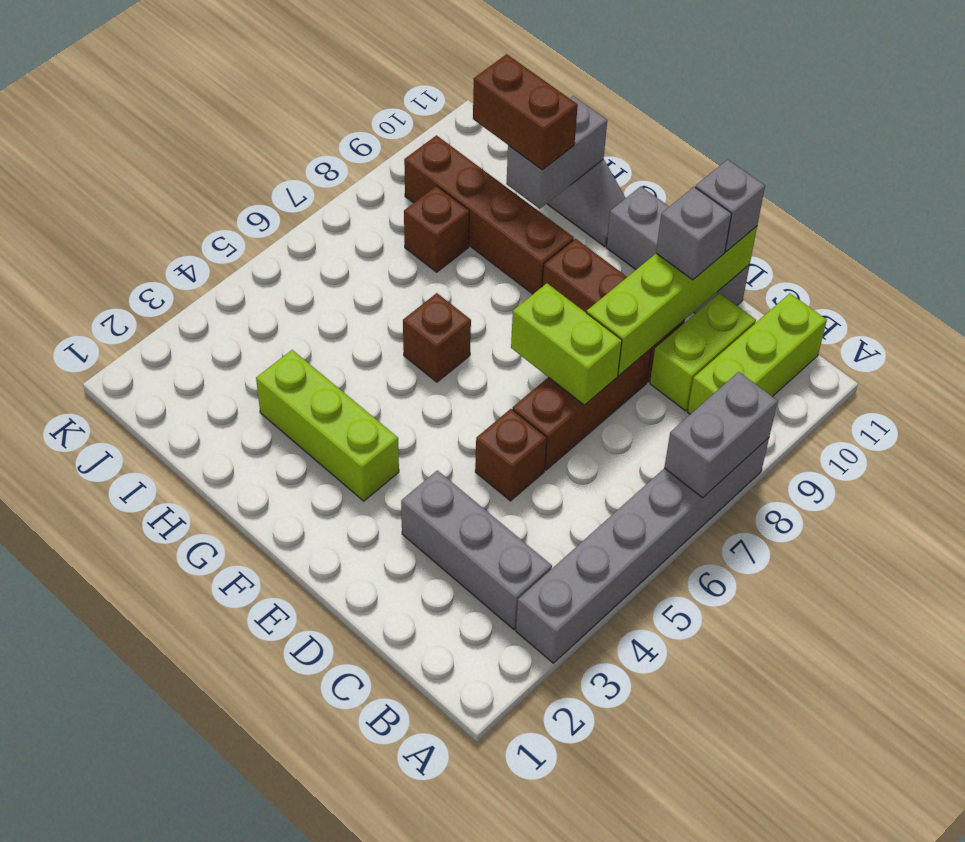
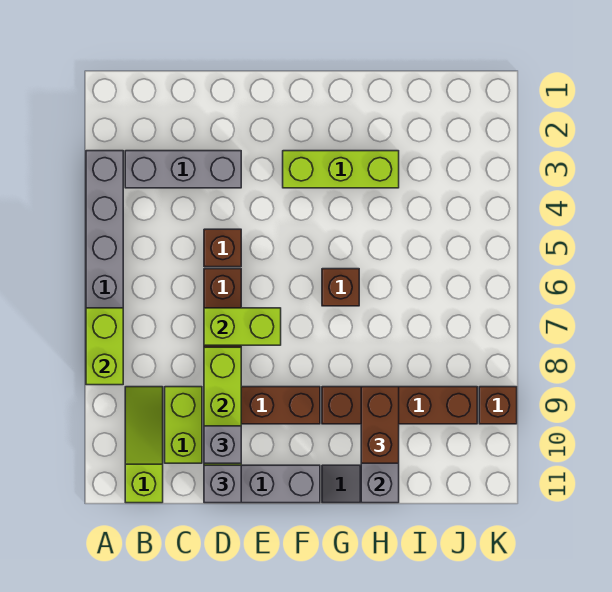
grey brick A7:A8 level 2 -> lime brick A7:A8 level 2
lime brick B9:B11 level 1 -> lime slope B9:B11 level 1 top 11
brown brick H10:I10 level 3 -> brown brick H9:H10 level 3
brown brick I8 level 1 -> brown brick K9 level 1

